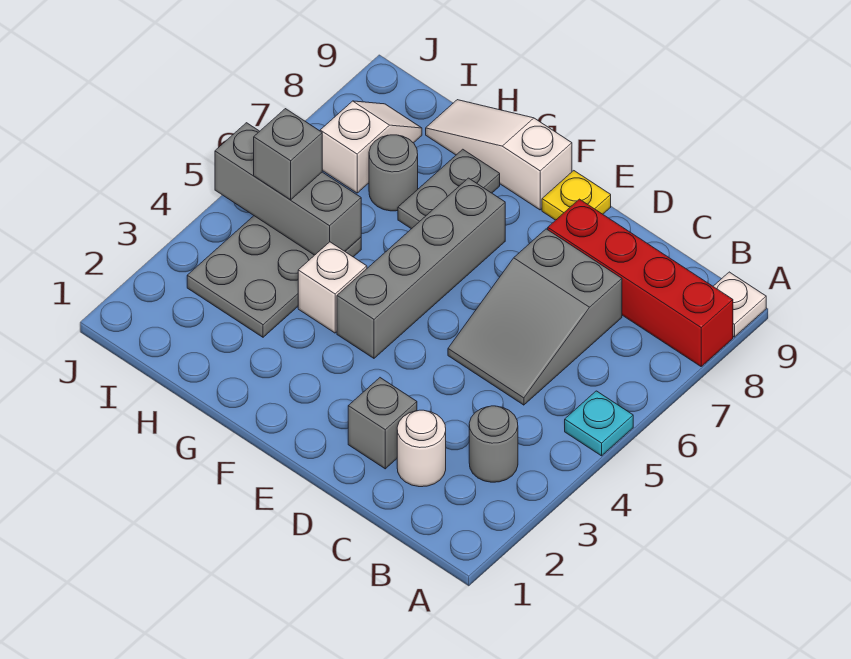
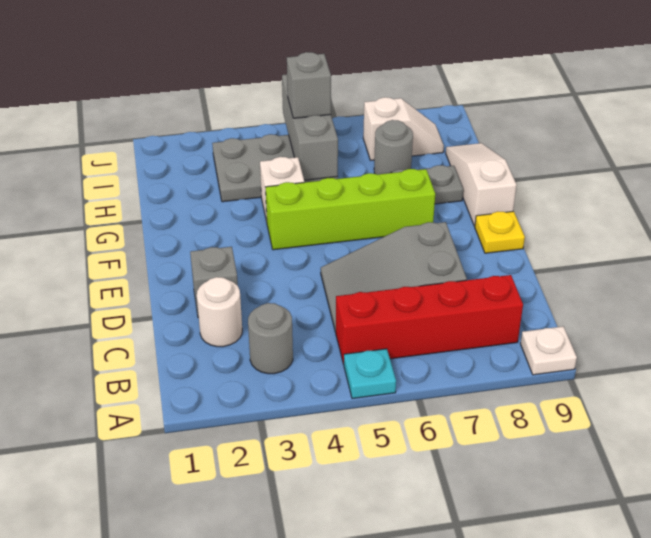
red brick A8:D8 level 1 -> red brick B5:B8 level 1
grey brick F4:F7 level 1 -> lime brick F4:F7 level 1

